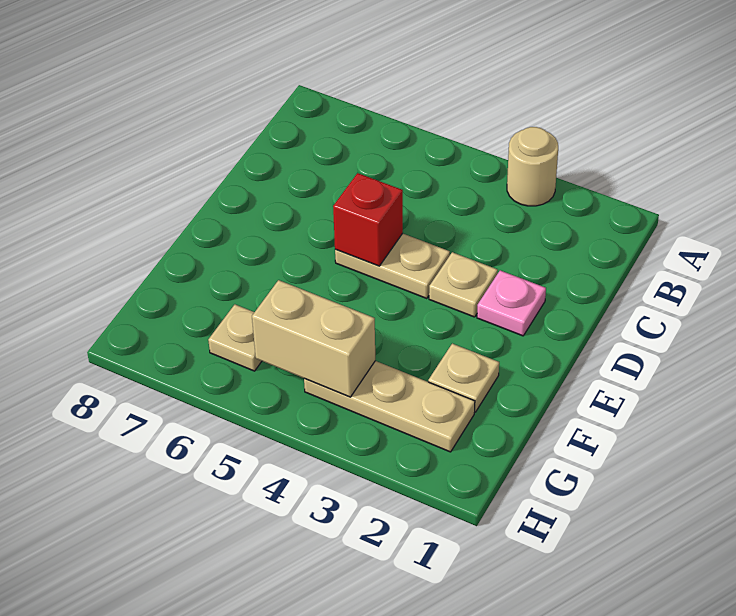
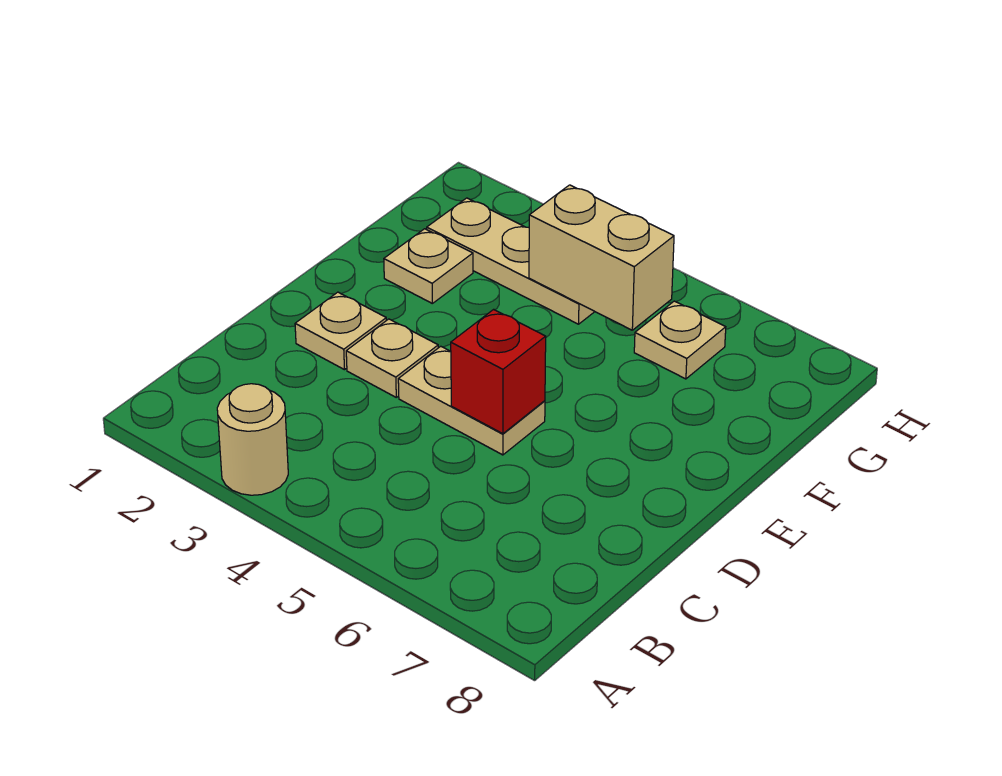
pink plate D2 level 1 -> tan plate D2 level 1

